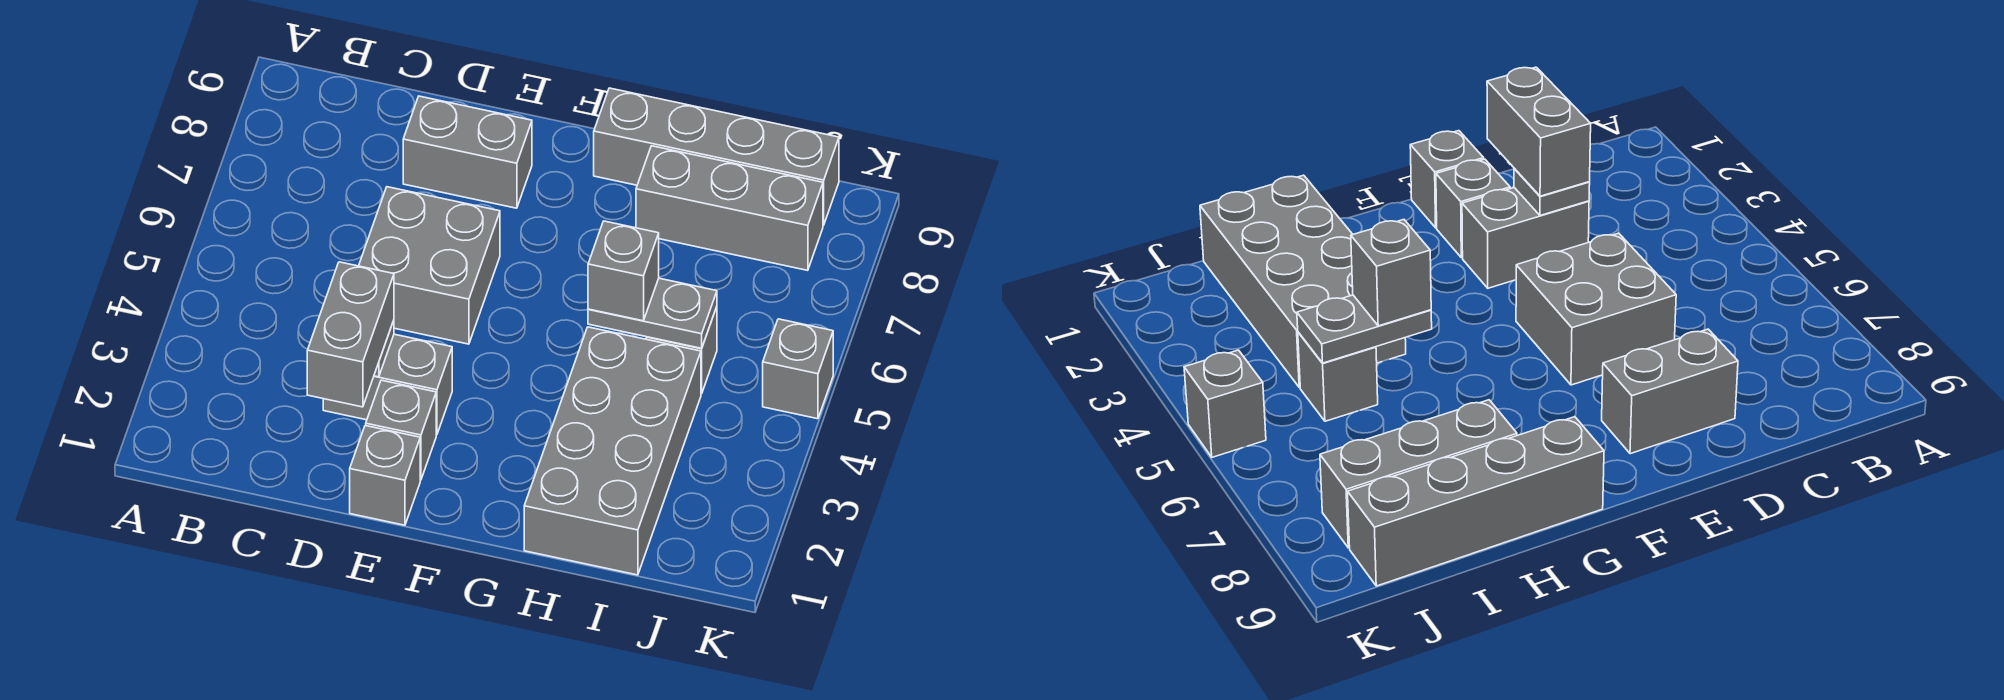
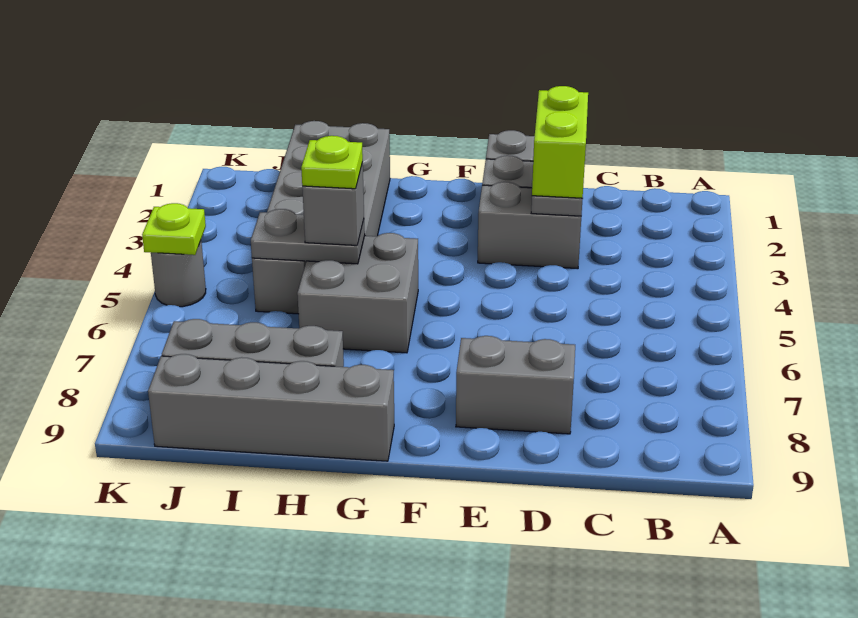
grey brick D2:D3 level 3 -> lime brick D2:D3 level 3
grey brick D5:E6 level 1 -> grey brick G5:H6 level 1
none -> lime plate H5 level 4
grey brick K5 level 1 -> grey round brick K5 level 1
none -> lime plate K5 level 2

